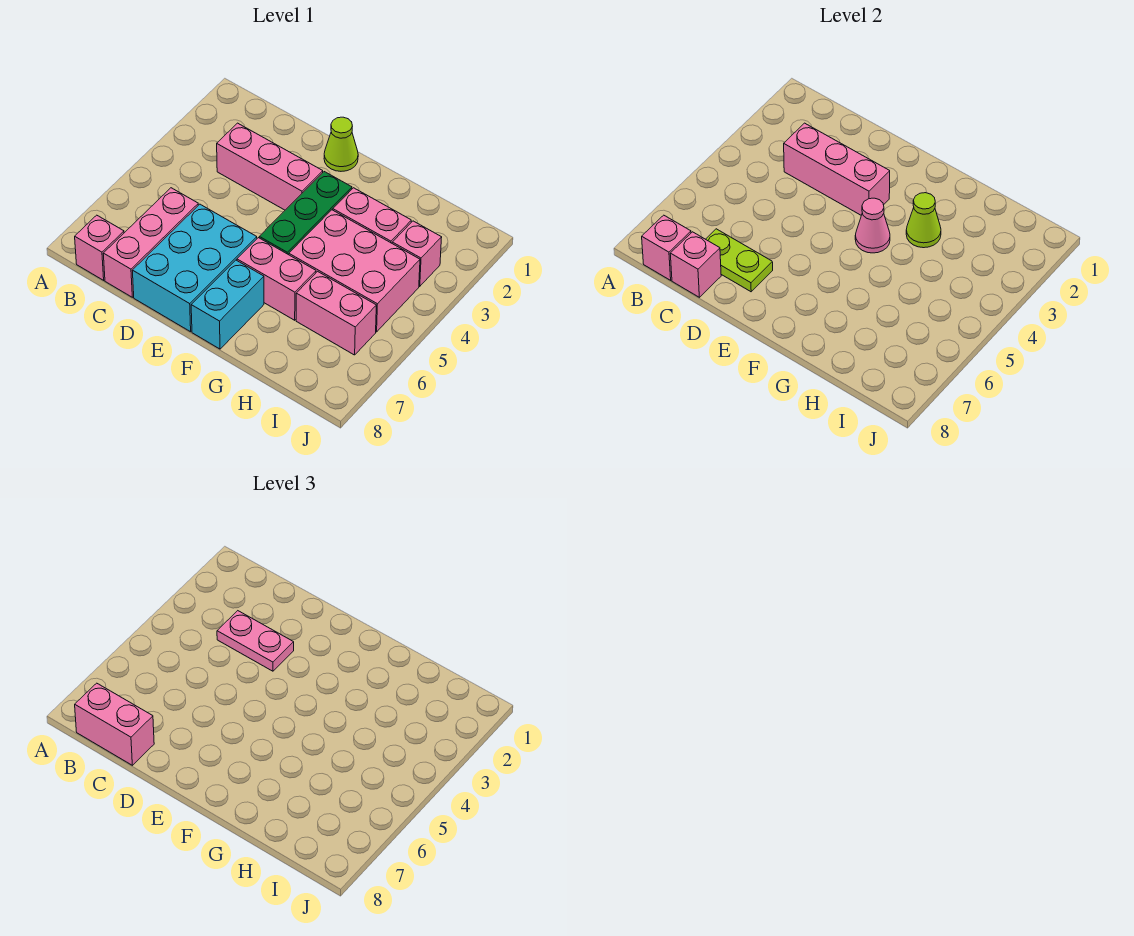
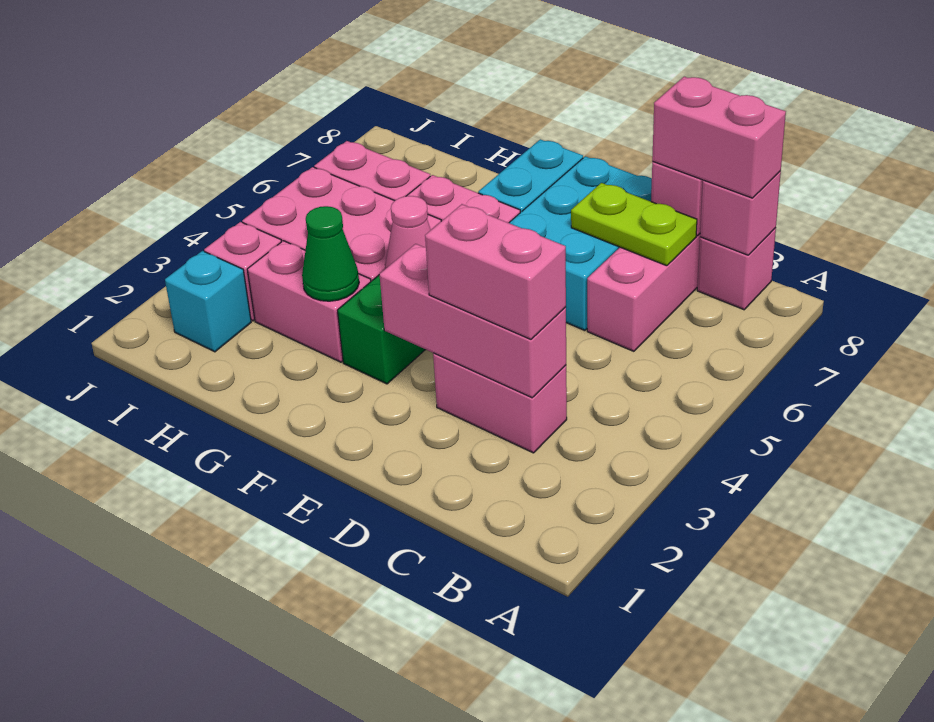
pink brick C3:E3 level 1 -> pink brick C3:D3 level 1
pink plate C3:D3 level 3 -> pink brick C3:D3 level 3
lime cone E1 level 1 -> none
lime cone G3 level 2 -> green cone G3 level 2
none -> cyan brick I2 level 1

